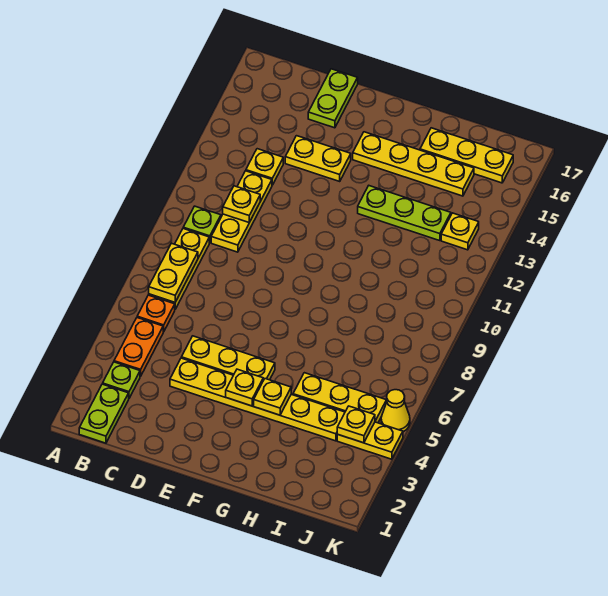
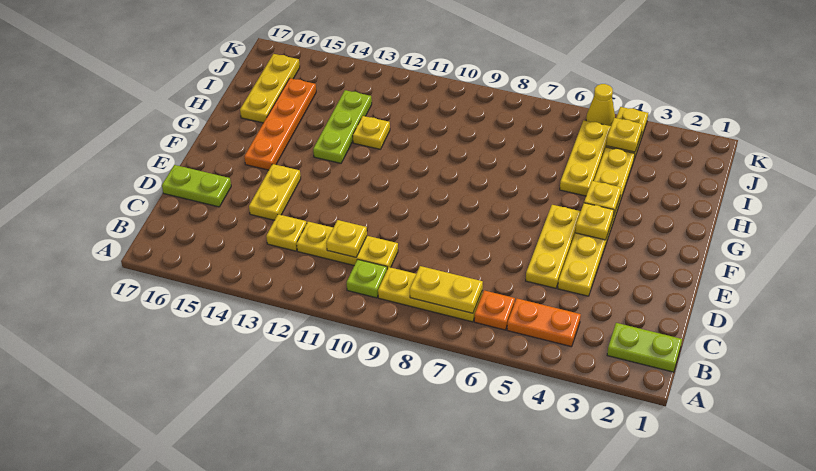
lime plate B3 level 1 -> none
yellow plate F15:I15 level 1 -> orange plate F15:I15 level 1
yellow plate J13 level 1 -> yellow plate H12 level 1

